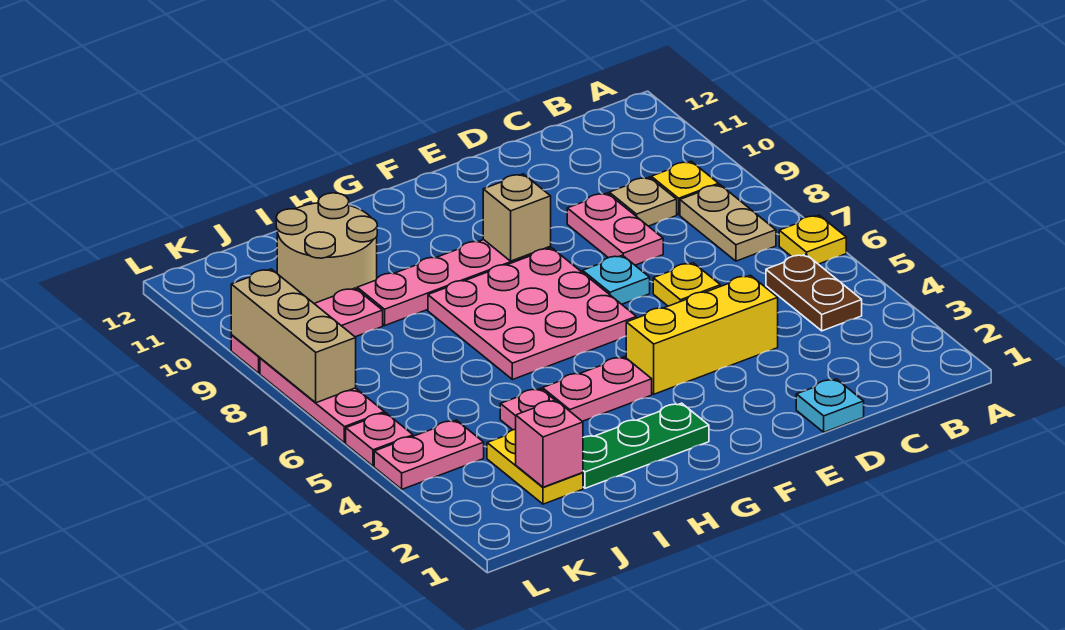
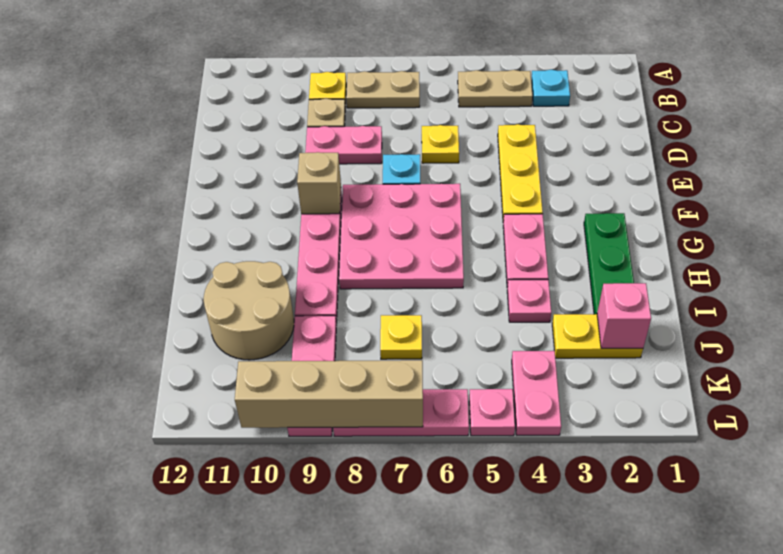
yellow plate A6 level 1 -> yellow plate J7 level 1
brown plate B4:B5 level 1 -> tan plate B4:B5 level 1
cyan plate D1 level 1 -> cyan plate B3 level 1
yellow brick D4:F4 level 1 -> yellow plate D4:F4 level 1
tan brick L7:L9 level 2 -> tan brick L7:L10 level 2

